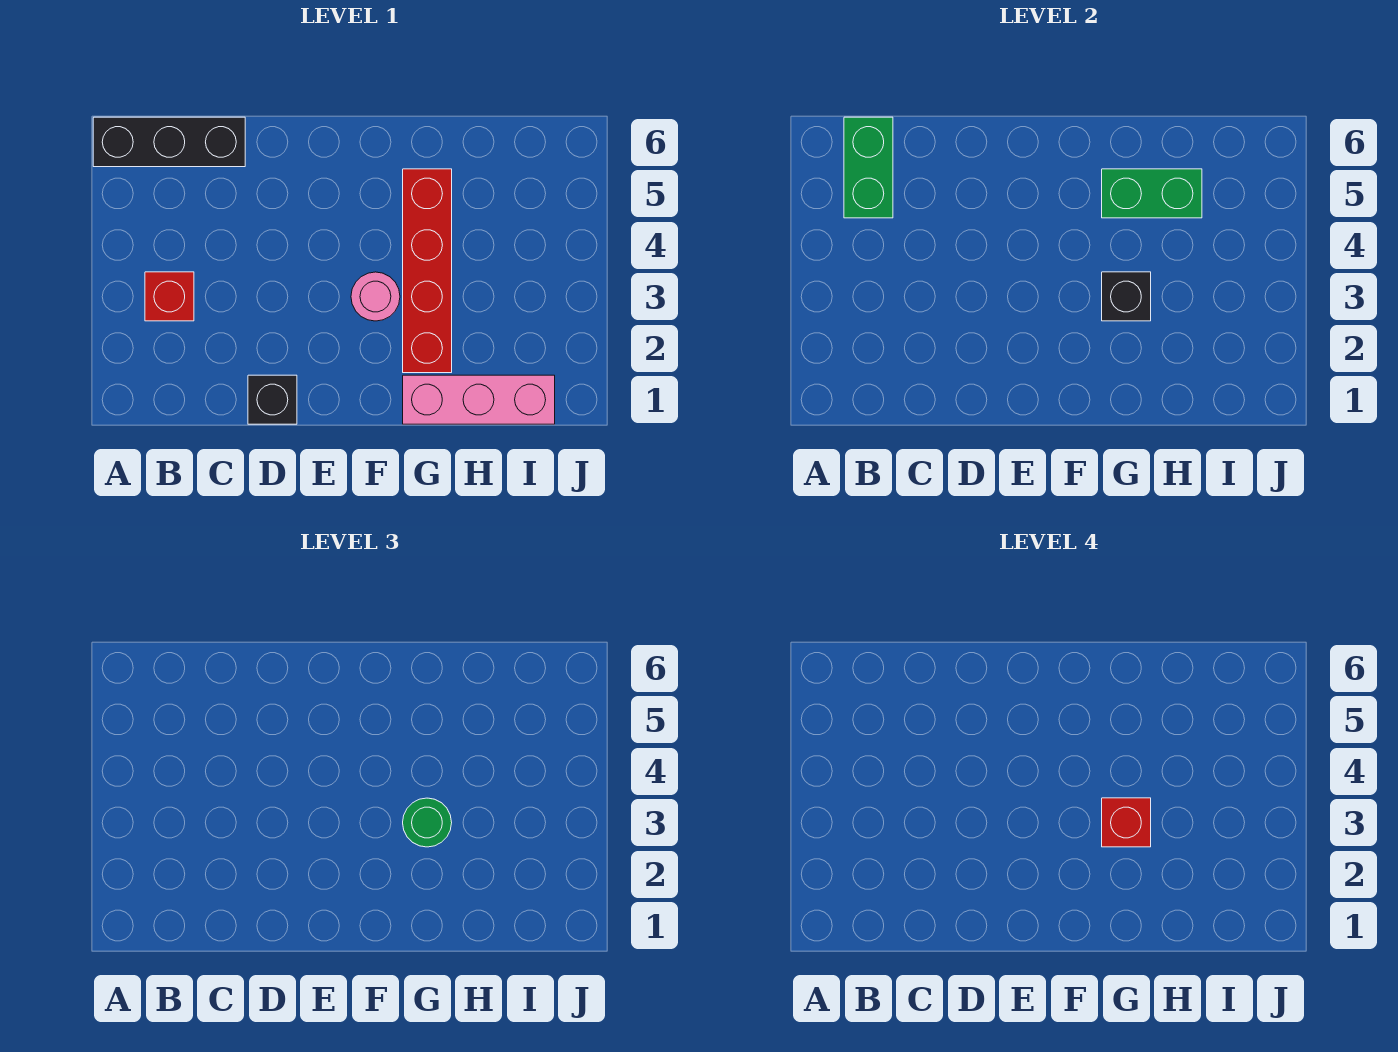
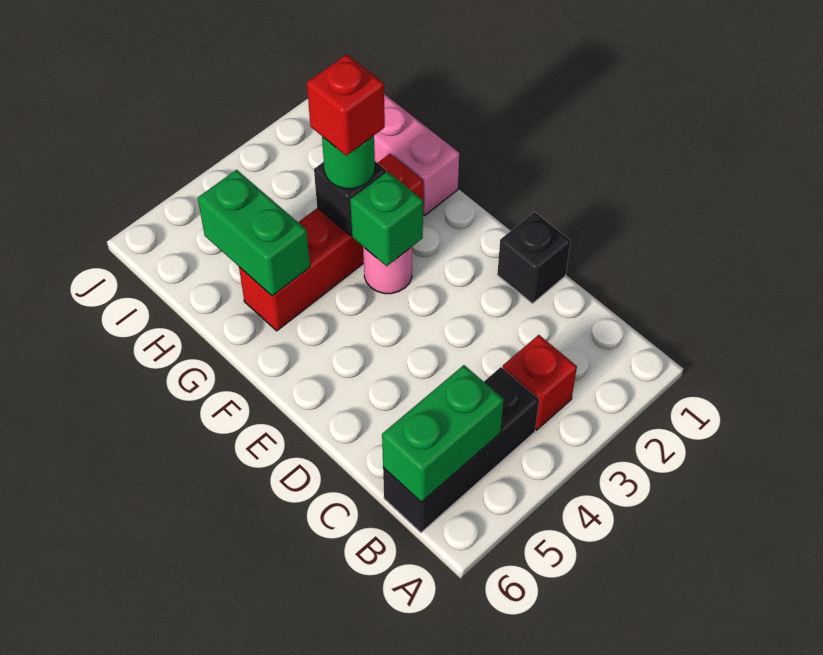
black brick A6:C6 level 1 -> black brick B4:B6 level 1
none -> green brick F3 level 2

